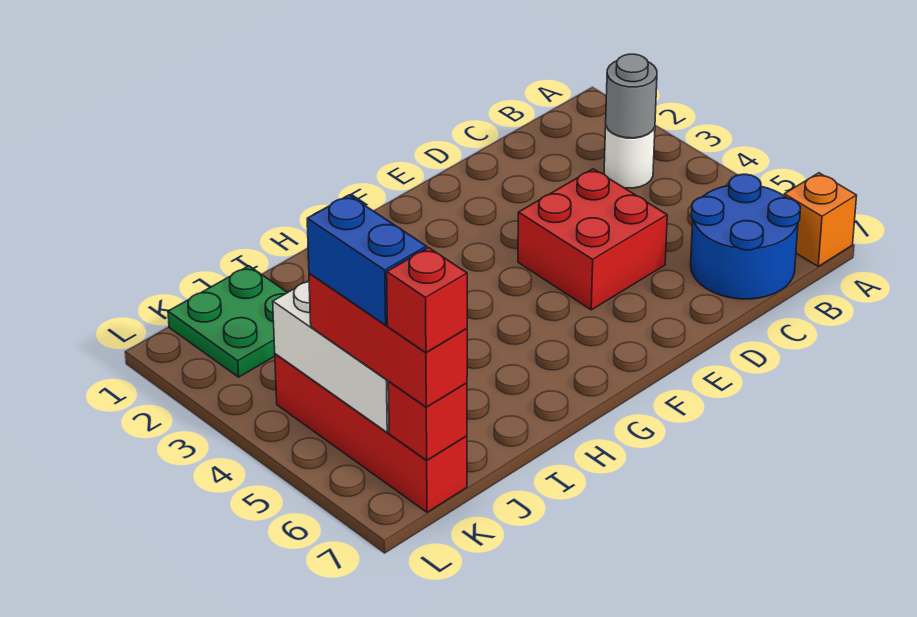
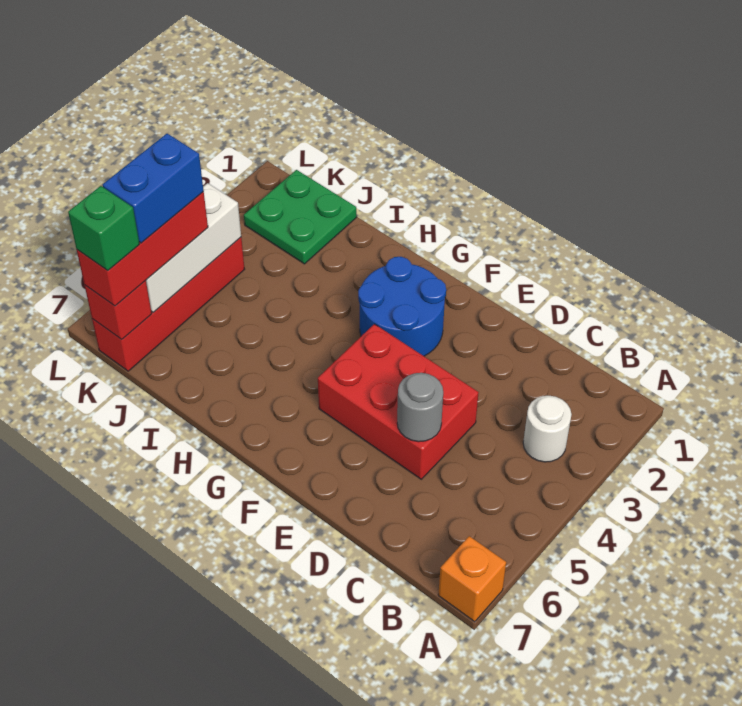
grey round brick B3 level 2 -> grey round brick D5 level 2
blue round brick B6:C7 level 1 -> blue round brick F2:G3 level 1
red brick D4:E5 level 1 -> red brick D4:F5 level 1
red brick K7 level 4 -> green brick K7 level 4

